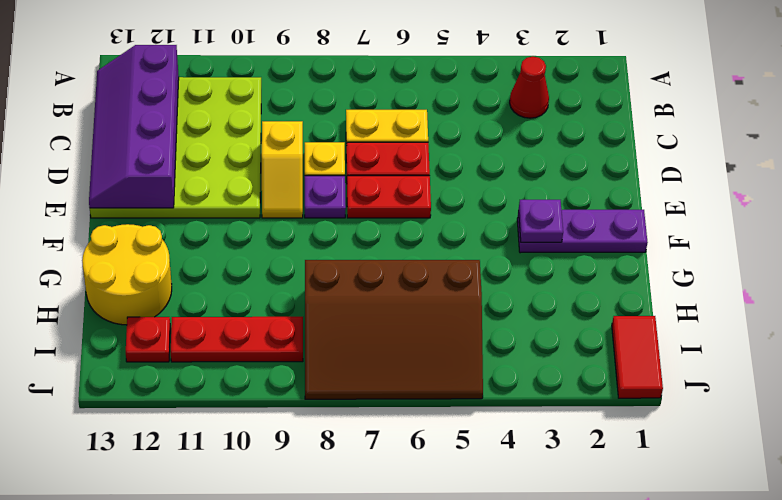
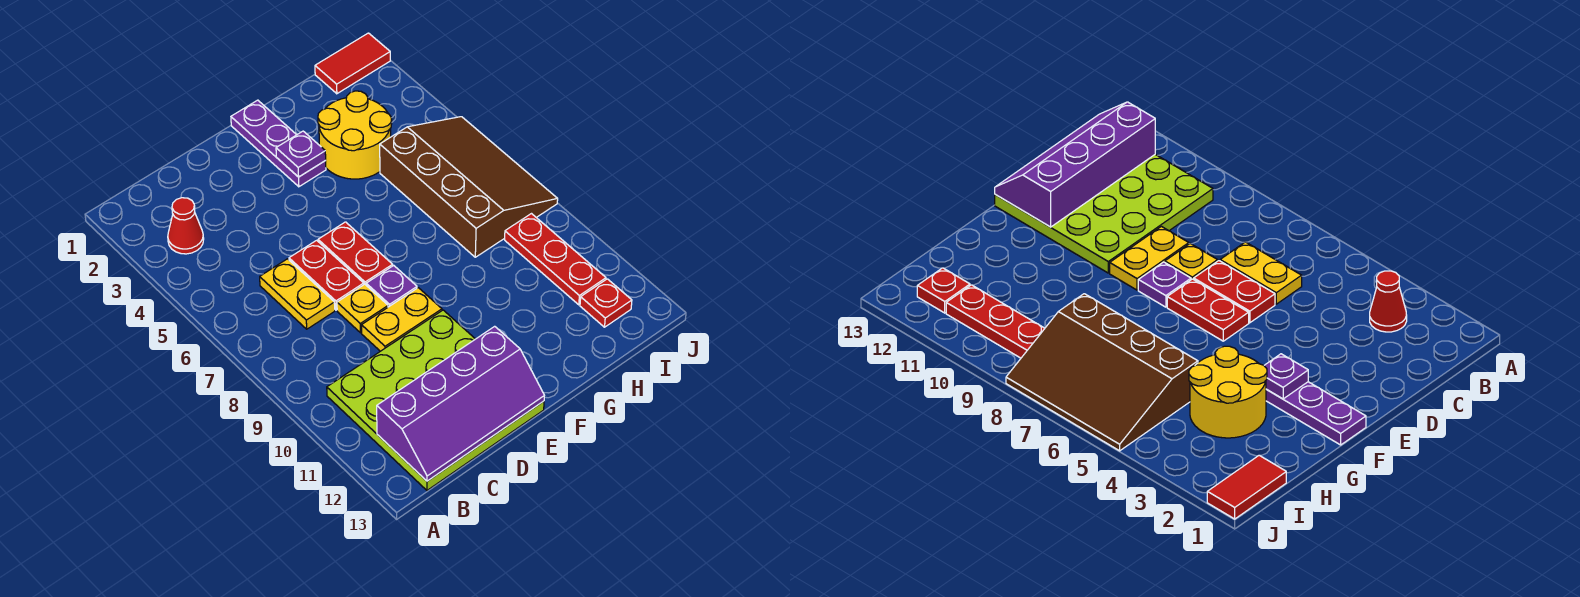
yellow slope D9:E9 level 1 top D -> yellow plate D9:E9 level 1
yellow round brick G12:H13 level 1 -> yellow round brick G3:H4 level 1

